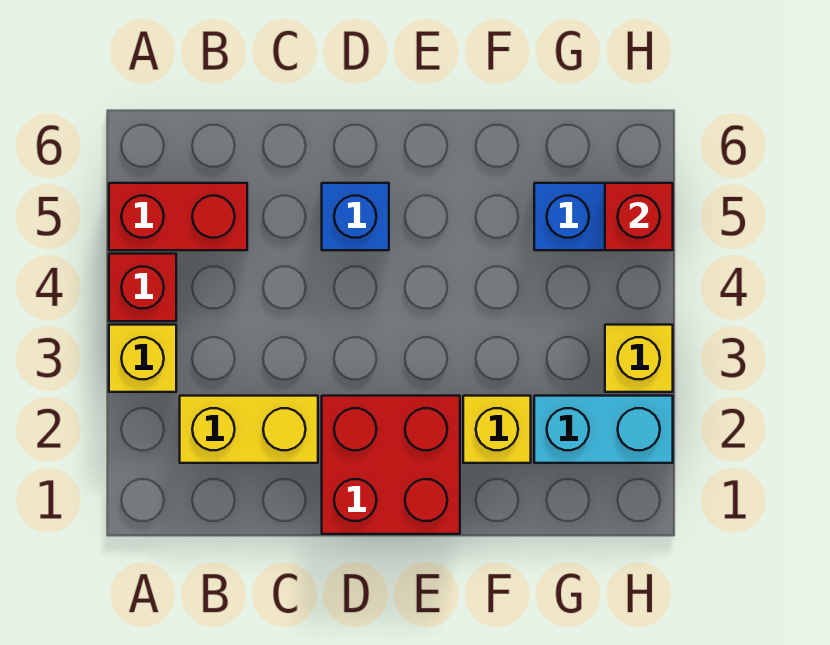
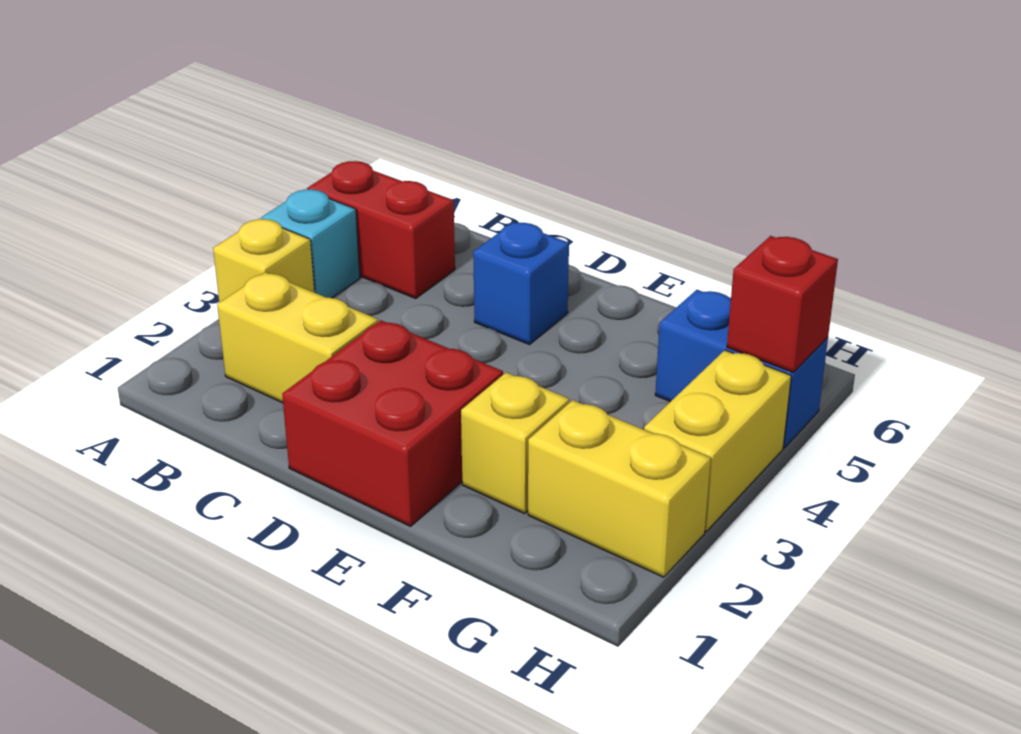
red brick A4 level 1 -> cyan brick A4 level 1
cyan brick G2:H2 level 1 -> yellow brick G2:H2 level 1
yellow brick H3 level 1 -> yellow brick H3:H4 level 1

